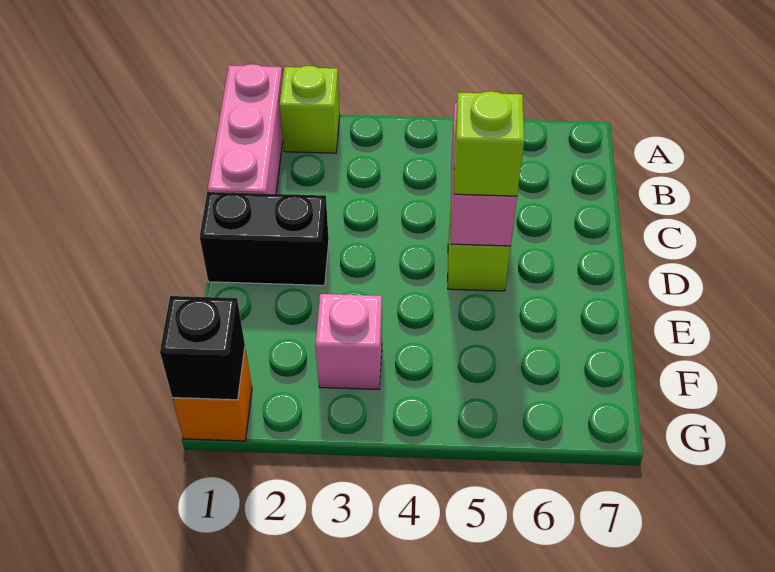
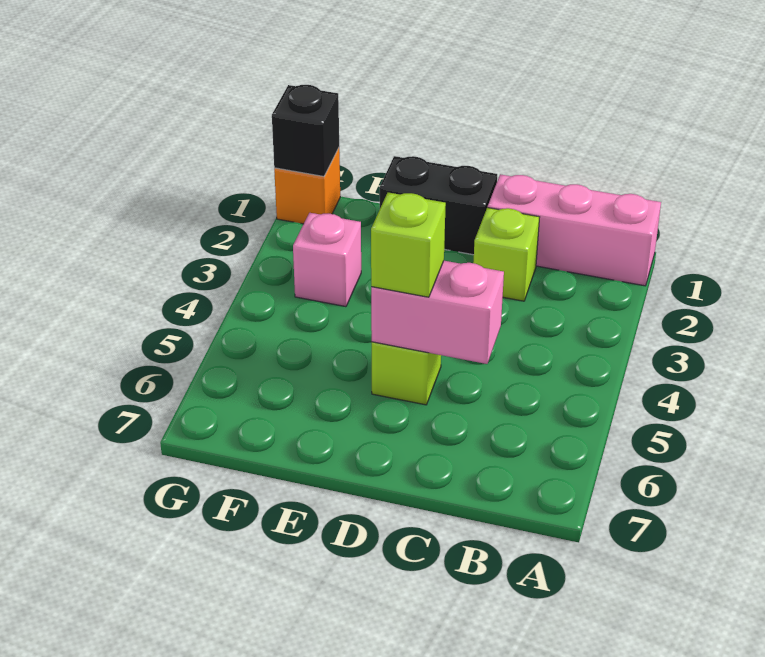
lime brick A2 level 1 -> lime brick C2 level 1
black brick D1:D2 level 1 -> black brick D1:E1 level 1

